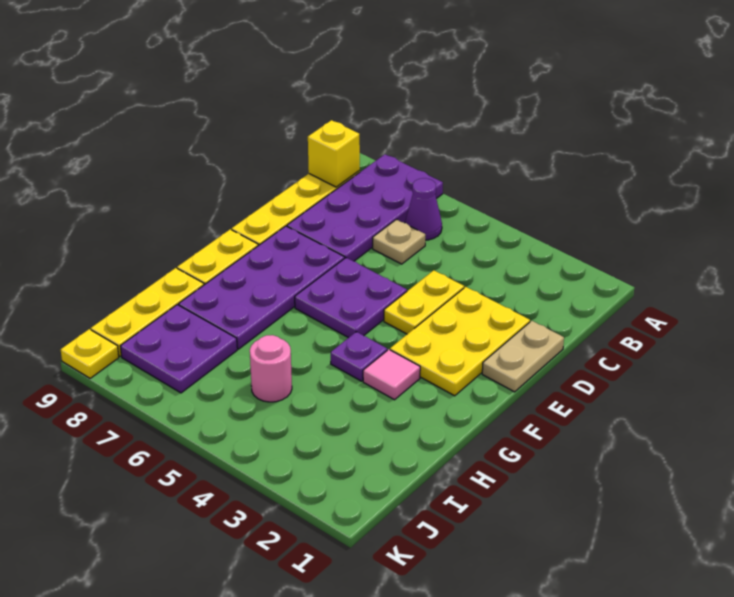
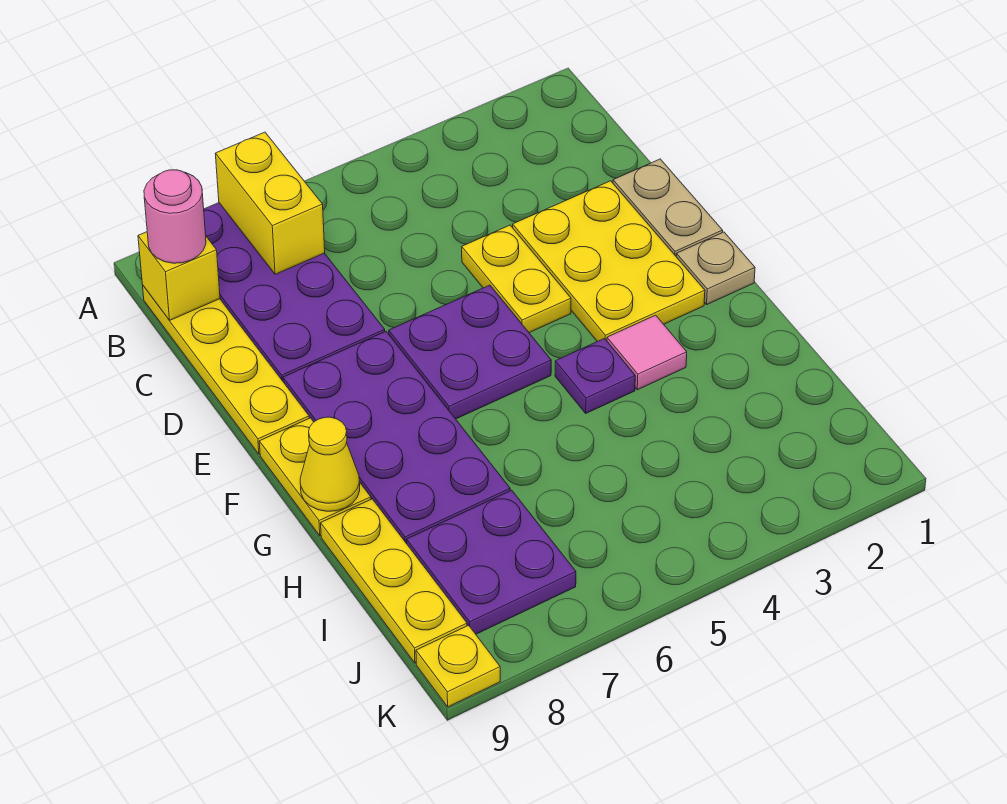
none -> yellow brick A7:B7 level 2
purple cone B6 level 1 -> none
tan plate C6 level 1 -> tan plate F1 level 1
none -> yellow cone G9 level 2
pink round brick I5 level 1 -> pink round brick B9 level 3

